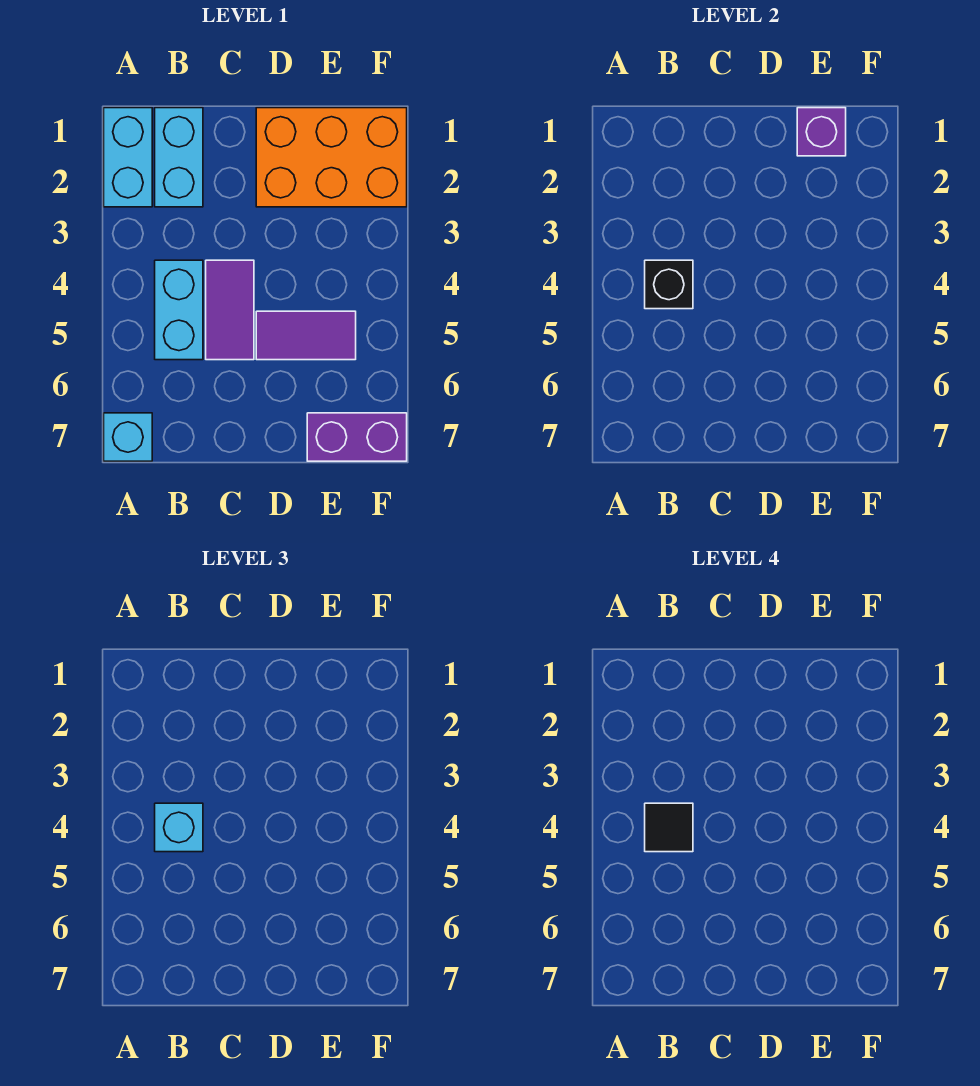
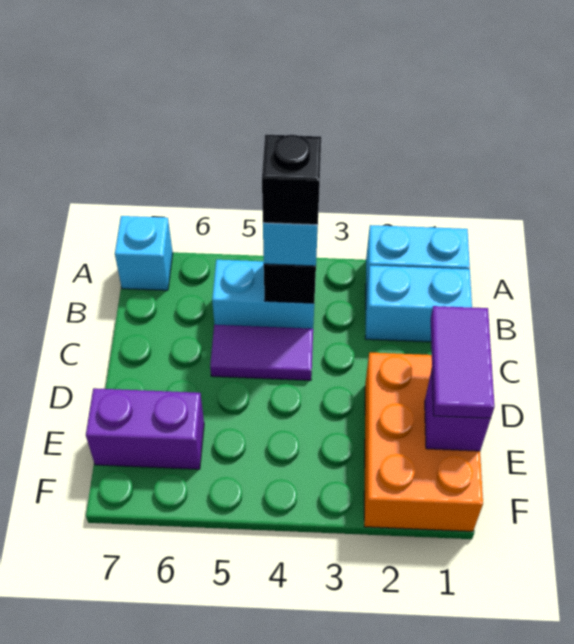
black tile B4 level 4 -> black brick B4 level 4
purple tile D5:E5 level 1 -> purple tile D1:E1 level 3
purple brick E7:F7 level 1 -> purple brick E6:E7 level 1

